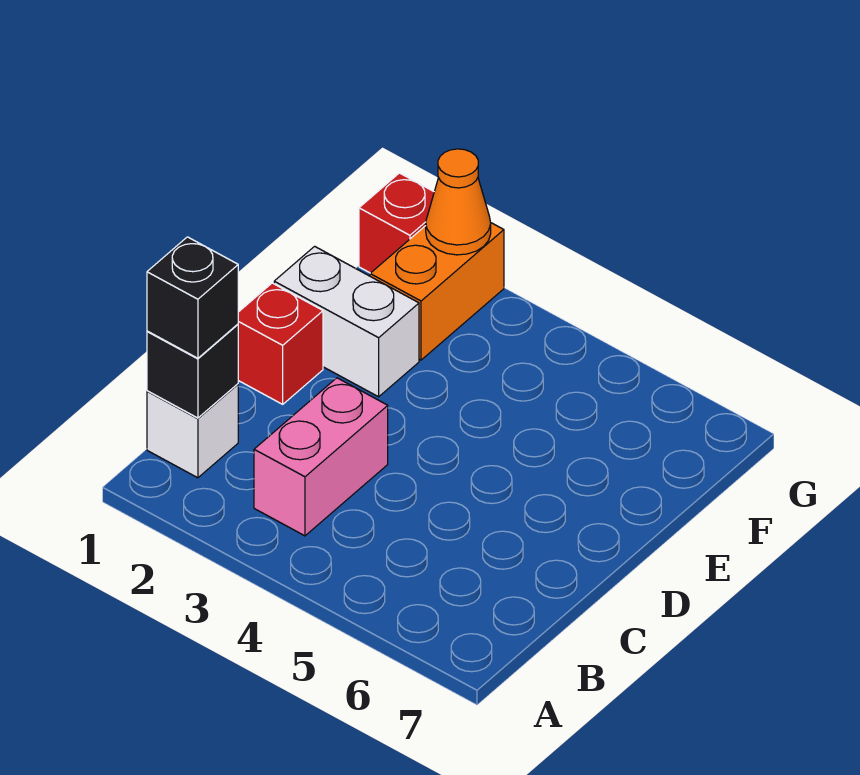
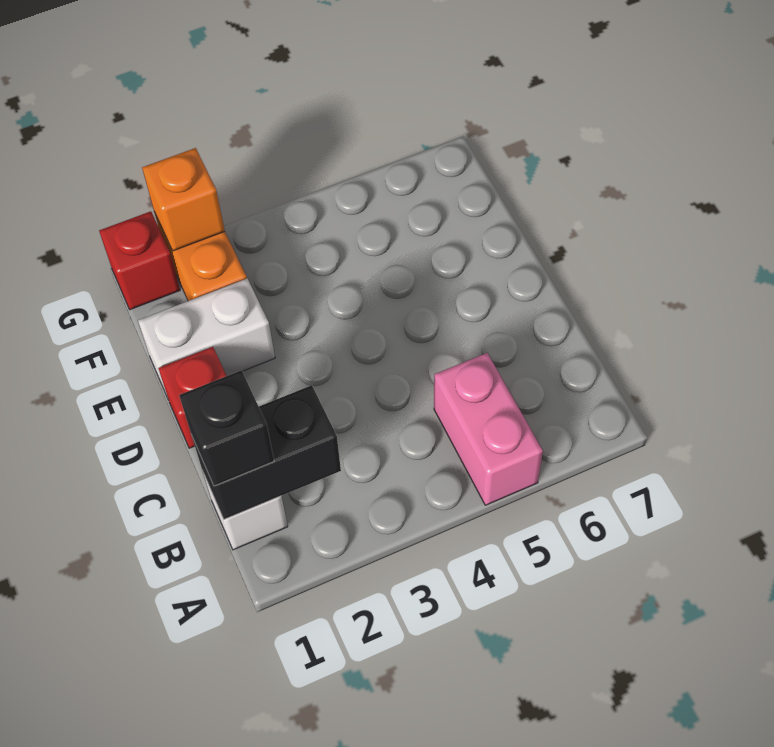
black brick B1 level 2 -> black brick B1:B2 level 2
pink brick B3:C3 level 1 -> pink brick A5:B5 level 1
orange cone G2 level 2 -> orange brick G2 level 2

